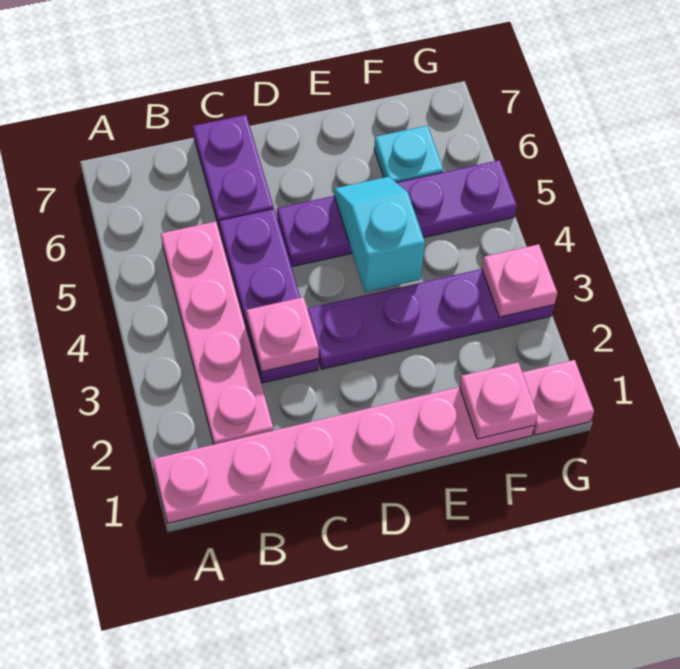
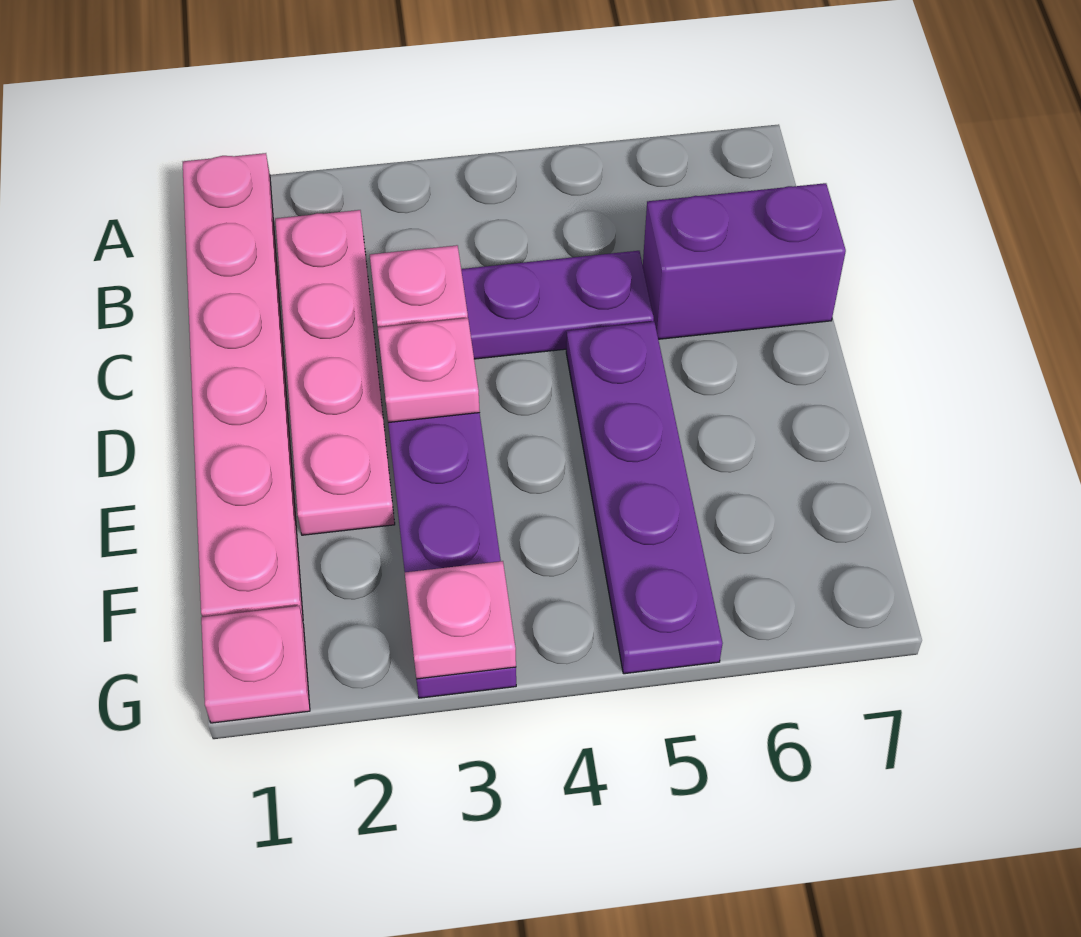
pink plate B2:B5 level 1 -> pink plate B2:E2 level 1
purple plate C6:C7 level 1 -> purple brick C6:C7 level 1
cyan slope E4:E5 level 2 top 4 -> none
pink plate F1 level 2 -> pink plate D3 level 2
cyan plate F6 level 1 -> none

